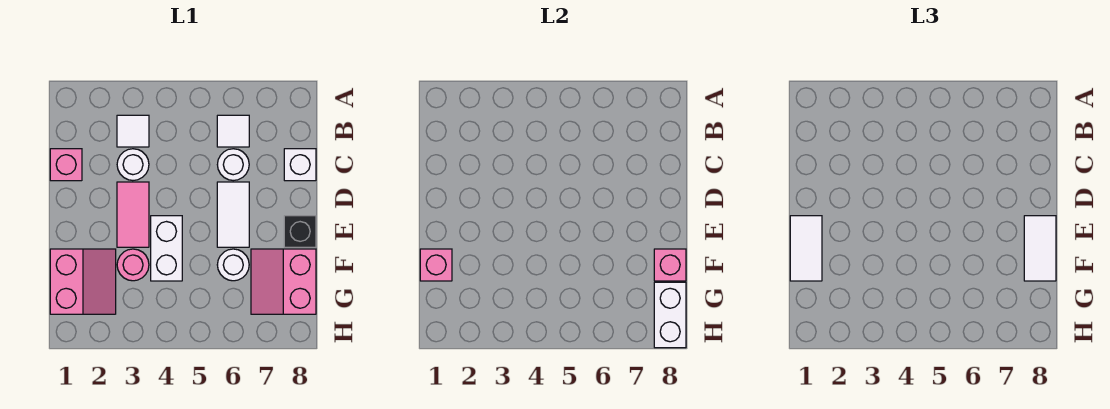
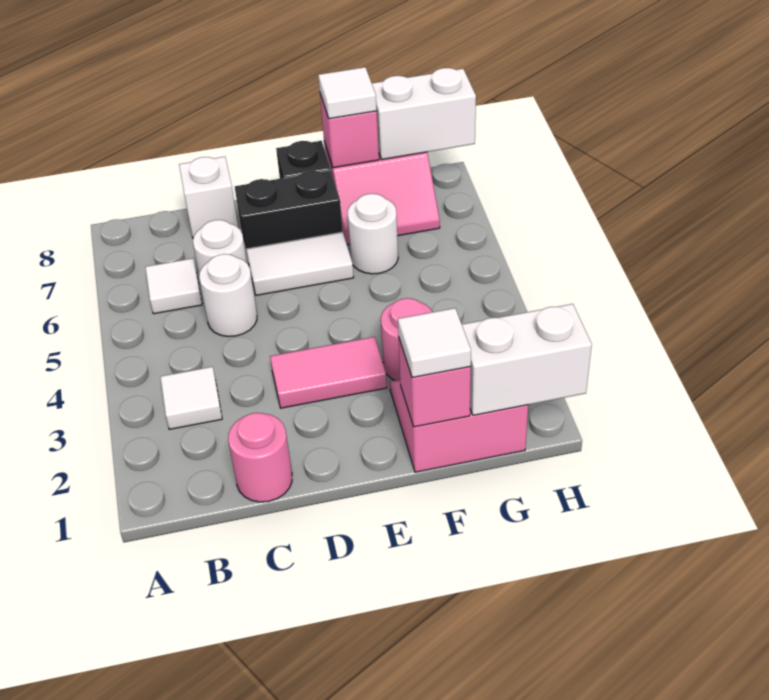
pink brick C1 level 1 -> pink round brick C1 level 1
white round brick C3 level 1 -> white round brick C5 level 1
none -> black brick D7:E7 level 1
white tile E1:F1 level 3 -> white tile F1 level 3
white brick E4:F4 level 1 -> white brick G1:H1 level 2
white tile E8:F8 level 3 -> white tile F8 level 3

